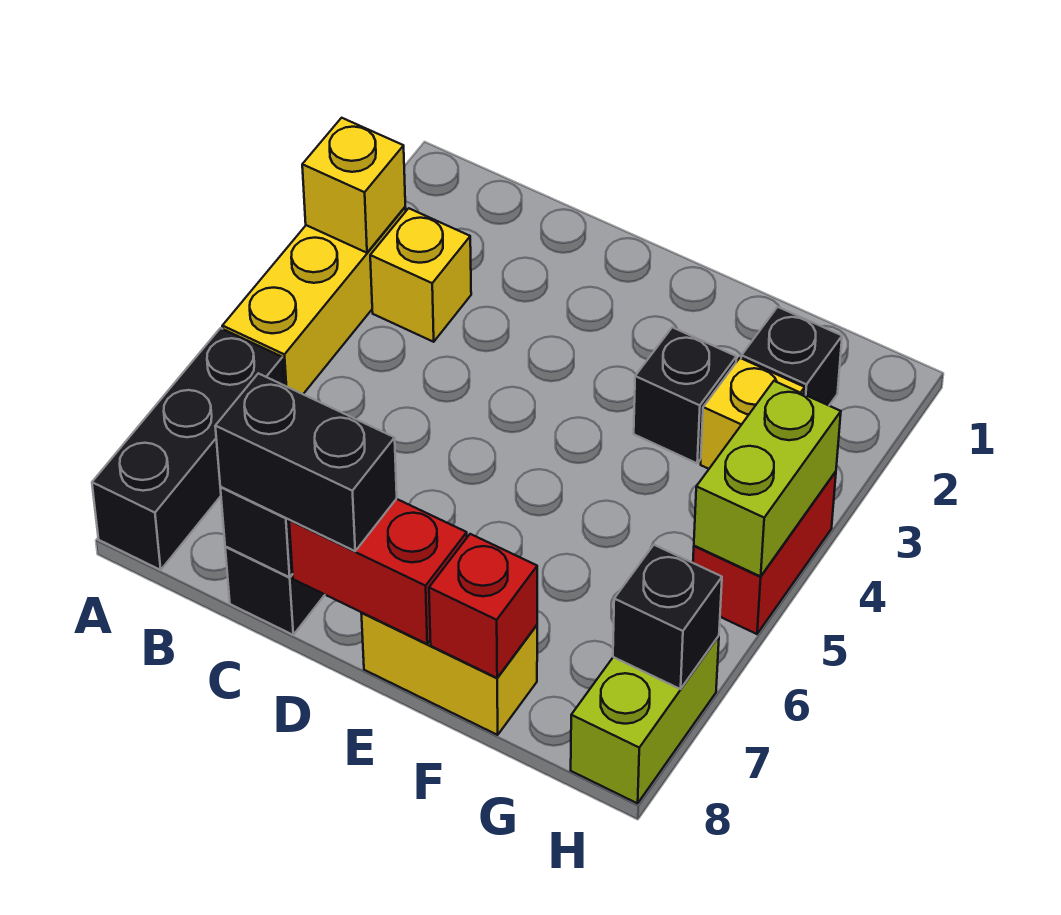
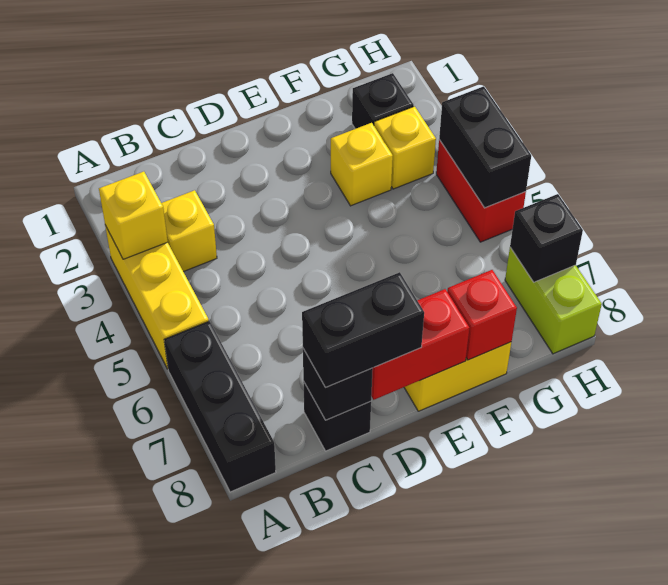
black brick F3 level 1 -> yellow brick F3 level 1
lime brick H4:H5 level 2 -> black brick H4:H5 level 2

